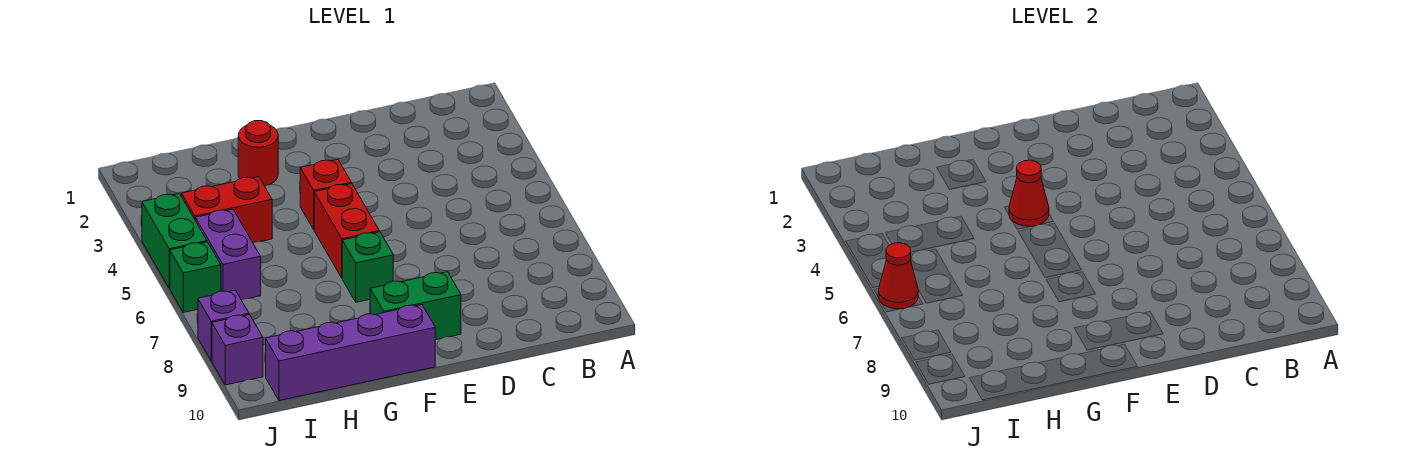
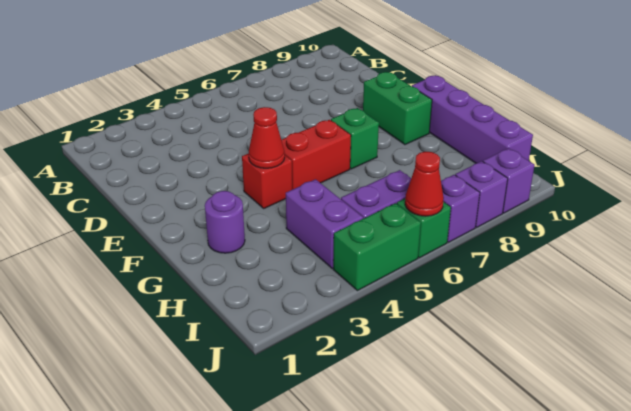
red round brick G2 level 1 -> purple round brick G2 level 1
red brick H4:I4 level 1 -> purple brick H4:I4 level 1
none -> purple brick J7 level 1

